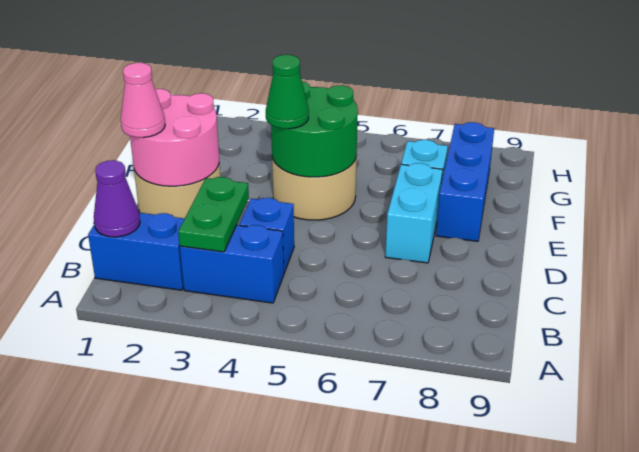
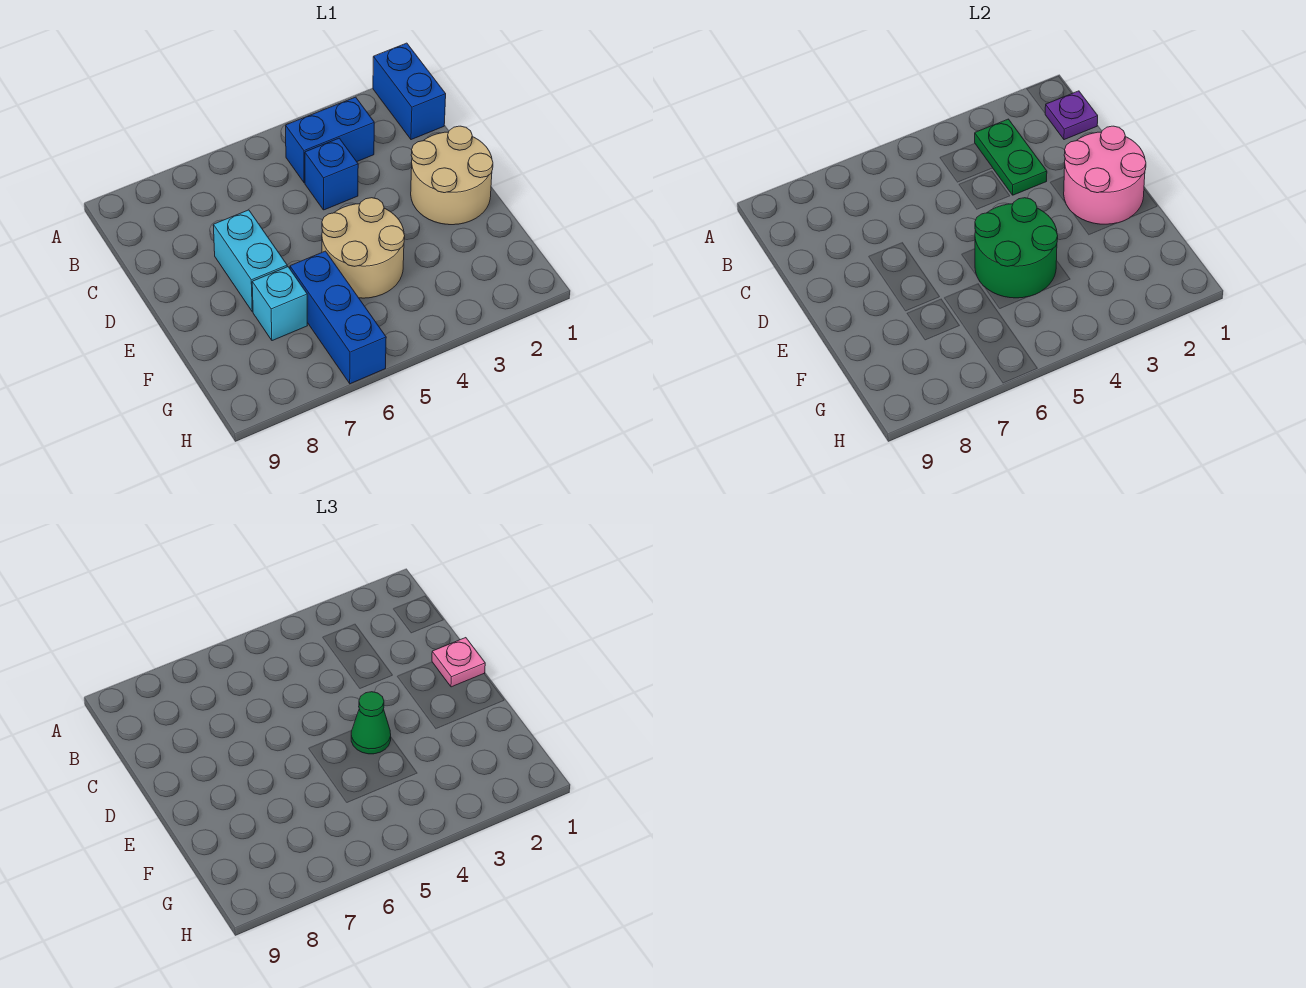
blue brick B1:B2 level 1 -> blue brick A1:B1 level 1
purple cone B1 level 2 -> purple plate B1 level 2
pink cone D1 level 3 -> pink plate D1 level 3
blue brick E8:G8 level 1 -> blue brick F6:H6 level 1

